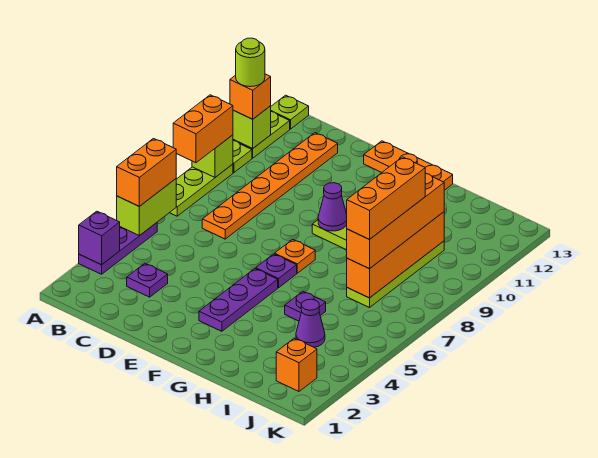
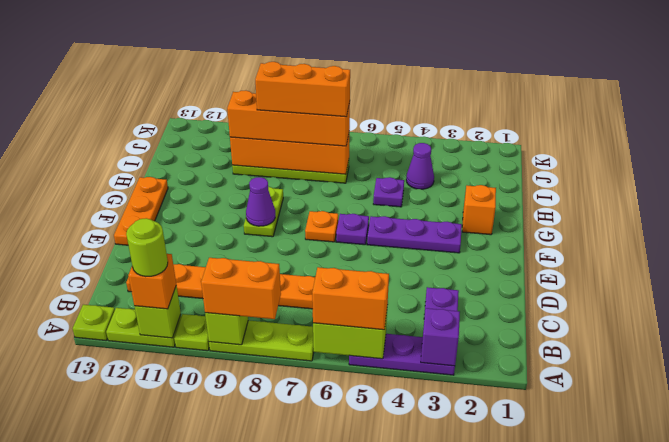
orange brick J2 level 1 -> orange brick G2 level 1

